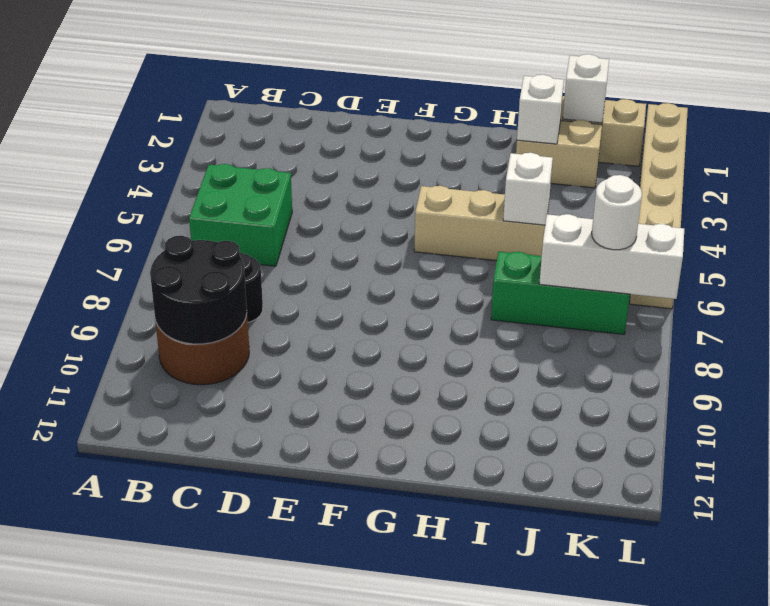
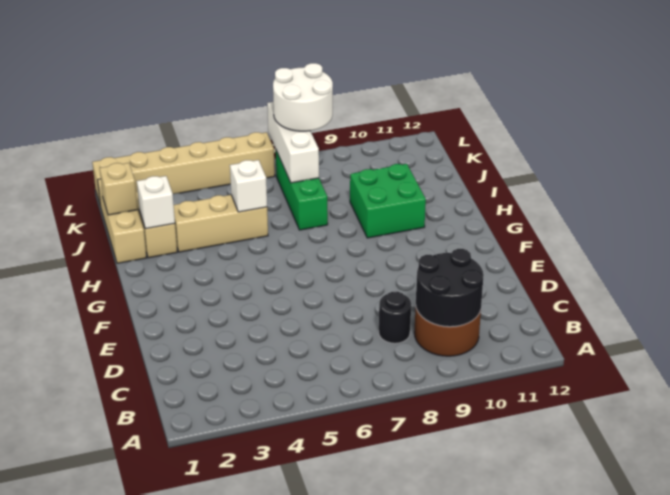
green brick B5:C6 level 1 -> green brick H9:I10 level 1
tan brick G5:I5 level 1 -> tan brick I3:I5 level 1
white brick J1 level 2 -> tan brick J1 level 2
white round brick K7 level 3 -> white round brick K7:L8 level 3

